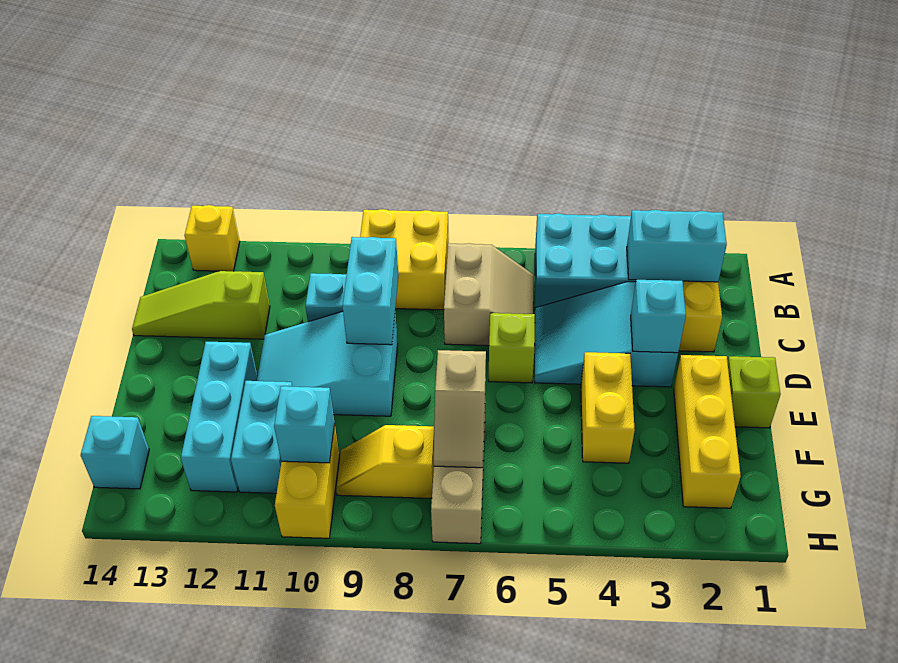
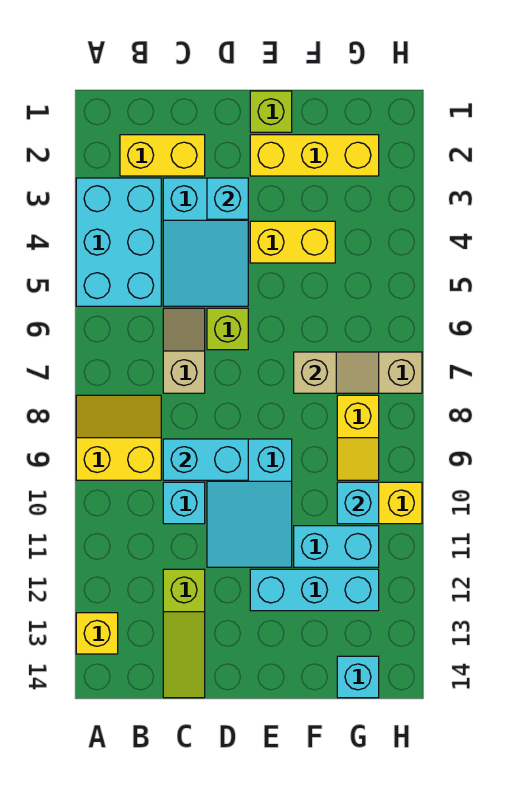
yellow brick A8:B9 level 1 -> yellow slope A8:B9 level 1 top 9
cyan brick B2:B3 level 2 -> none
tan slope B6:C7 level 1 top 7 -> tan slope C6:C7 level 1 top 7

